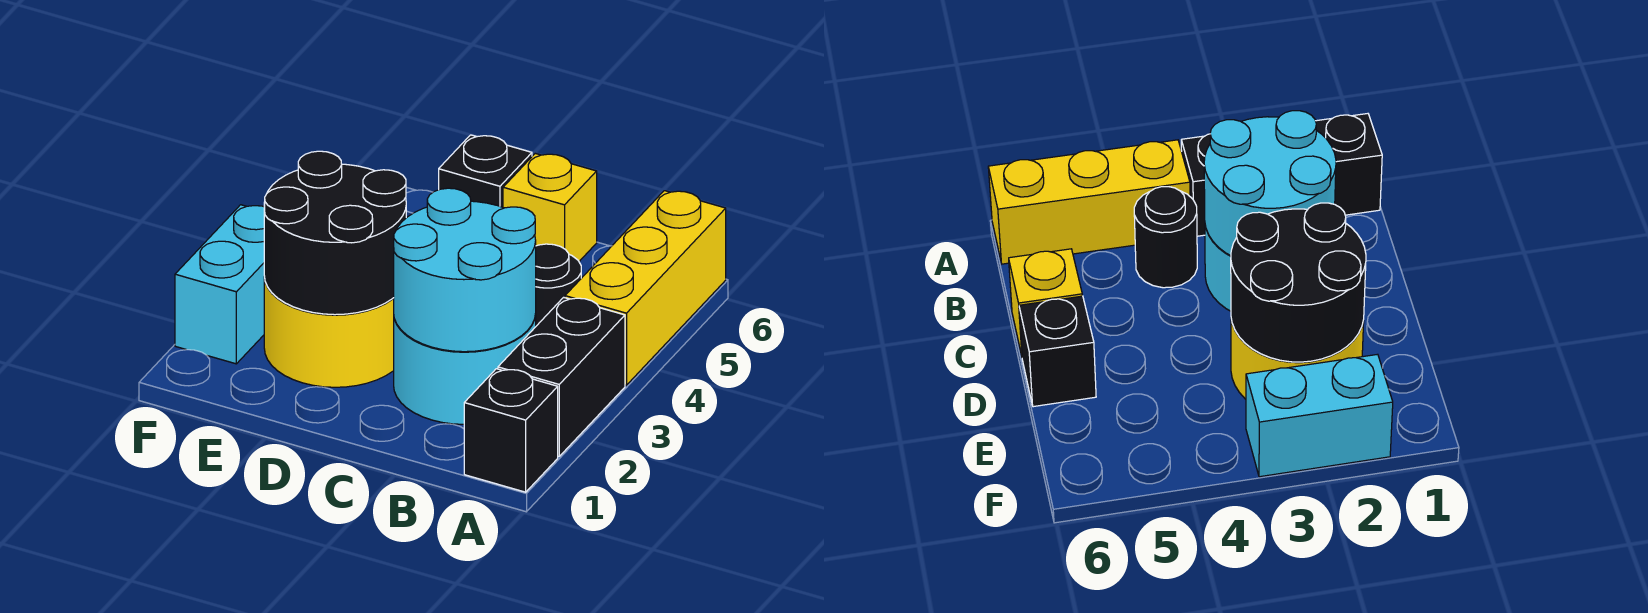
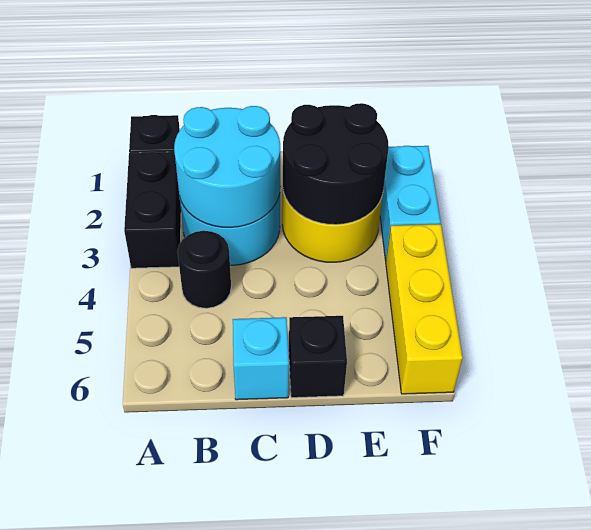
yellow brick A4:A6 level 1 -> yellow brick F4:F6 level 1
yellow brick C6 level 1 -> cyan brick C6 level 1

